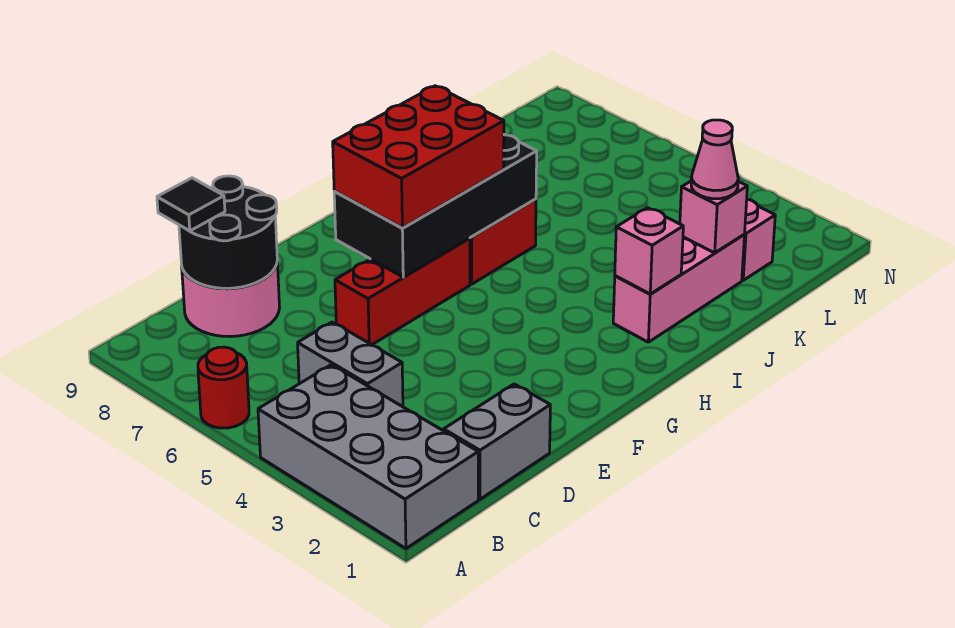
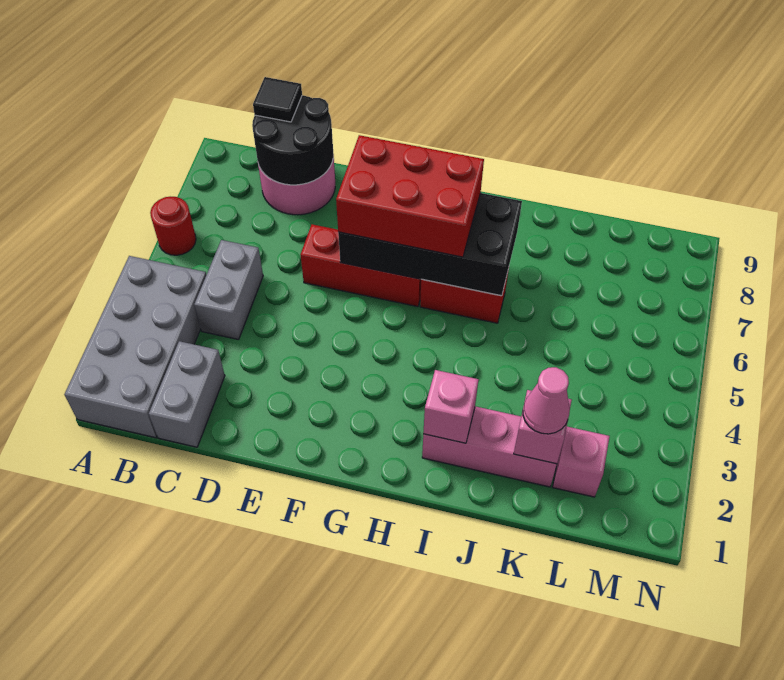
grey brick C1:D1 level 1 -> grey brick C1:C2 level 1

